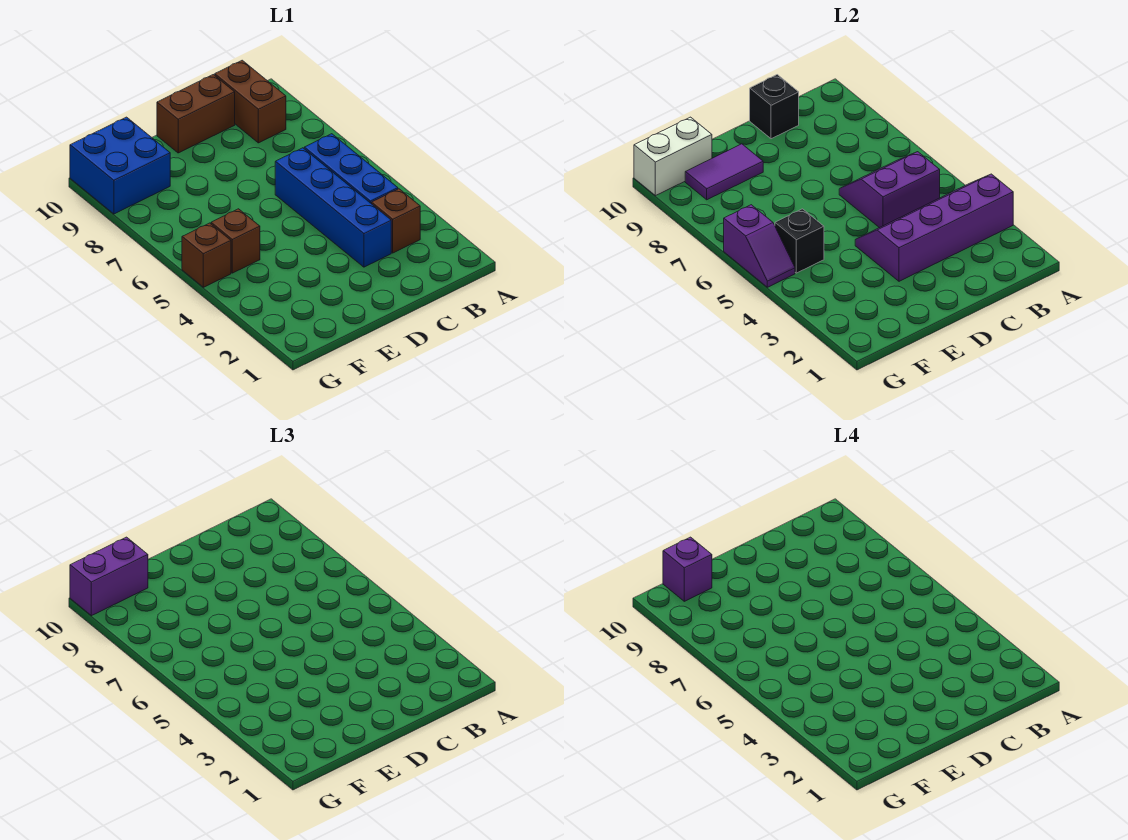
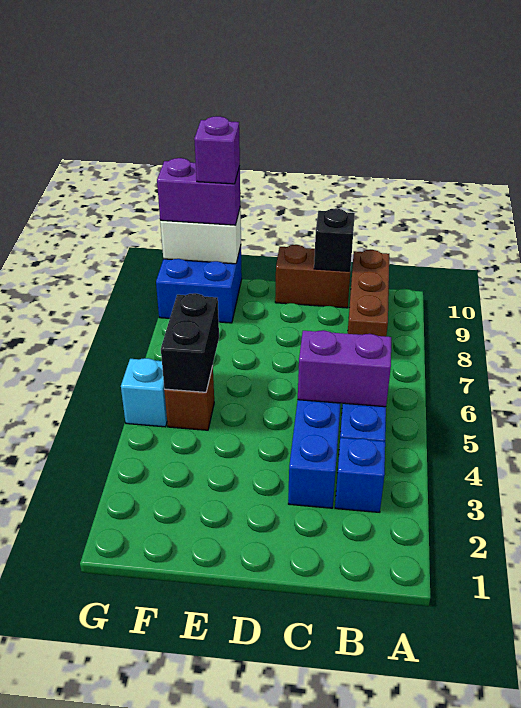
purple slope A3:D4 level 2 top 3 -> none
brown brick B3 level 1 -> blue brick B3 level 1
brown brick B9:B10 level 1 -> brown brick B8:B10 level 1
purple tile E9:F9 level 2 -> none
black brick F5 level 2 -> black brick F5:F6 level 2
brown brick G5 level 1 -> cyan brick G5 level 1
purple slope G5:G6 level 2 top 6 -> none

